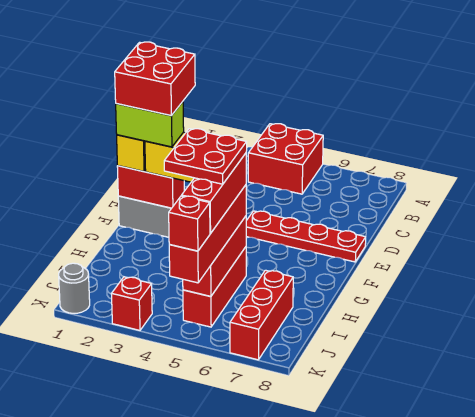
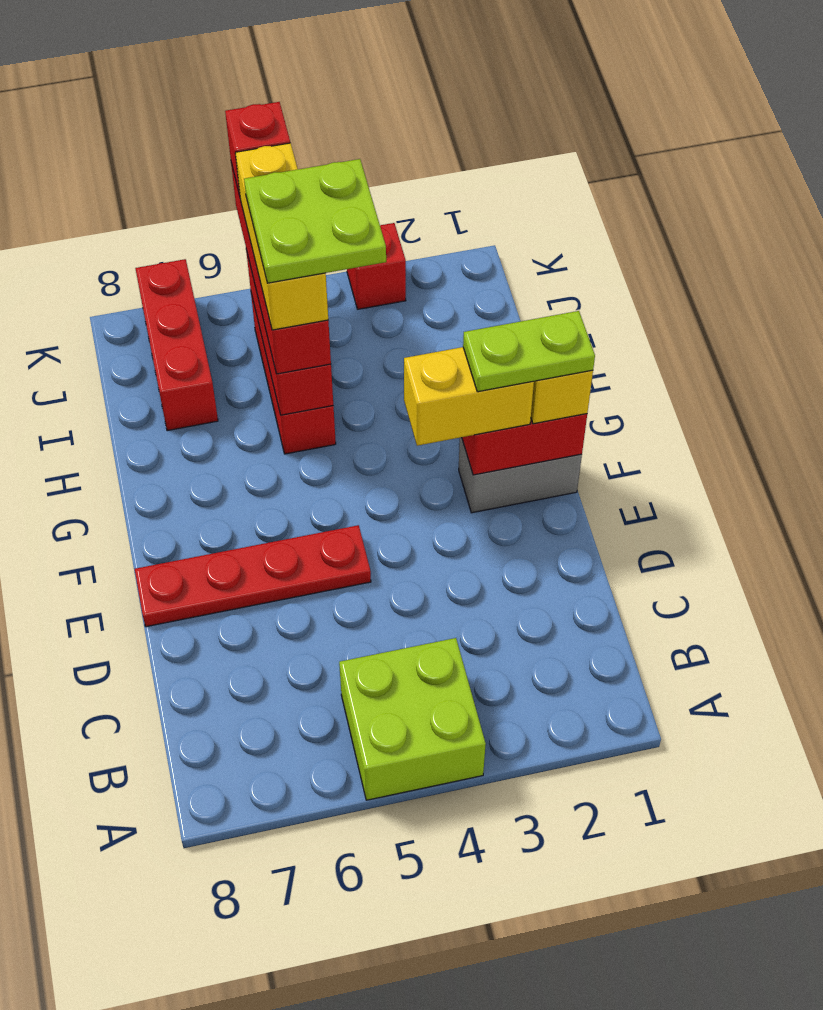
red brick A4:B5 level 1 -> lime brick A4:B5 level 1
red brick E1:F2 level 5 -> none
lime brick F1:F2 level 4 -> lime plate F1:F2 level 4
red plate H4:I5 level 5 -> lime plate H4:I5 level 5
red brick H5:J5 level 4 -> yellow brick H5:J5 level 4
grey round brick K1 level 1 -> none

